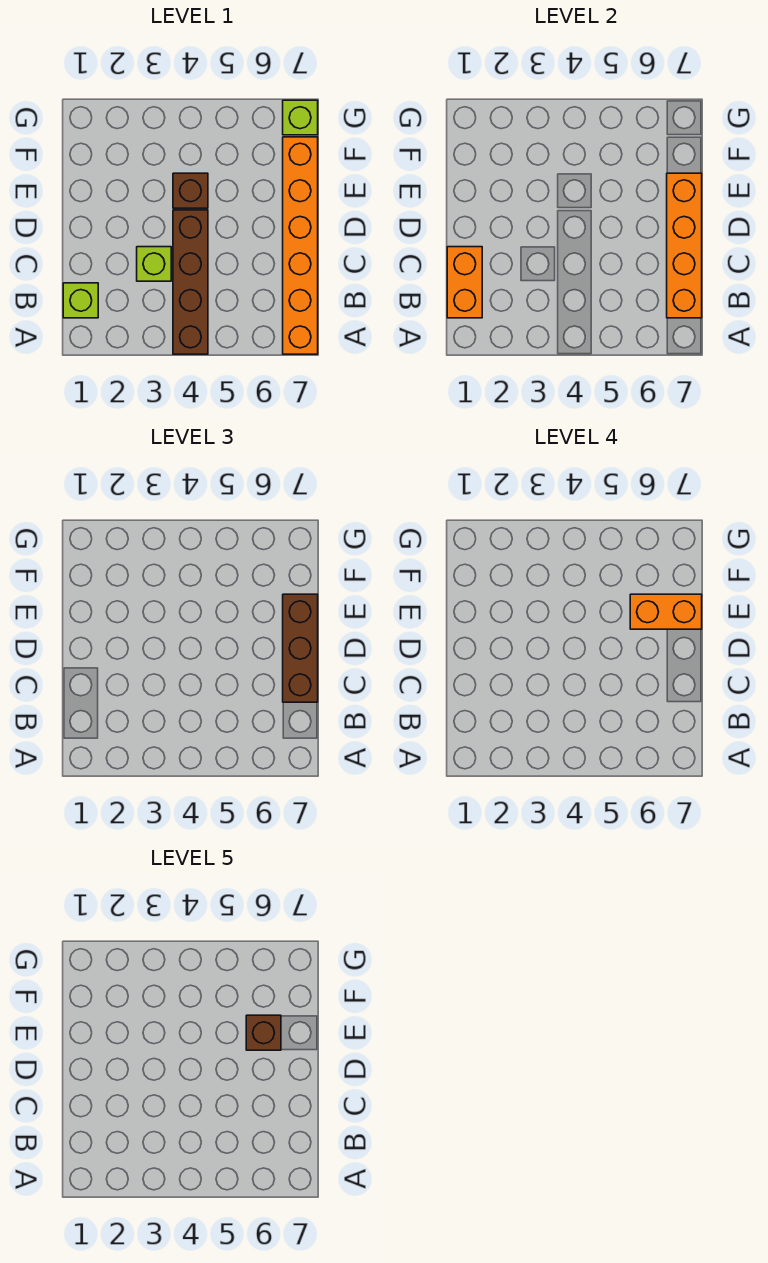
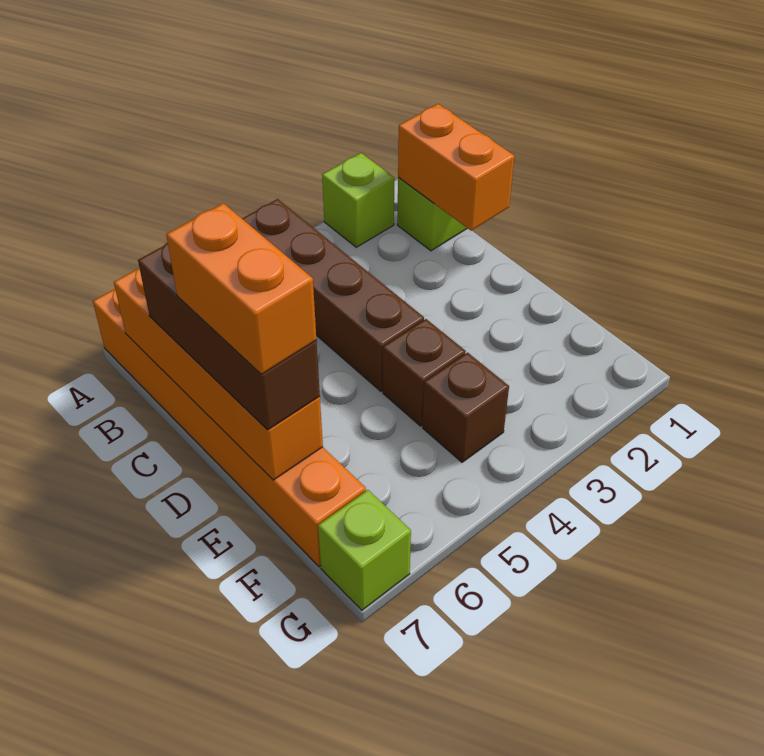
lime brick C3 level 1 -> lime brick A2 level 1
orange brick E6:E7 level 4 -> orange brick D7:E7 level 4
brown brick E6 level 5 -> brown brick F4 level 1

